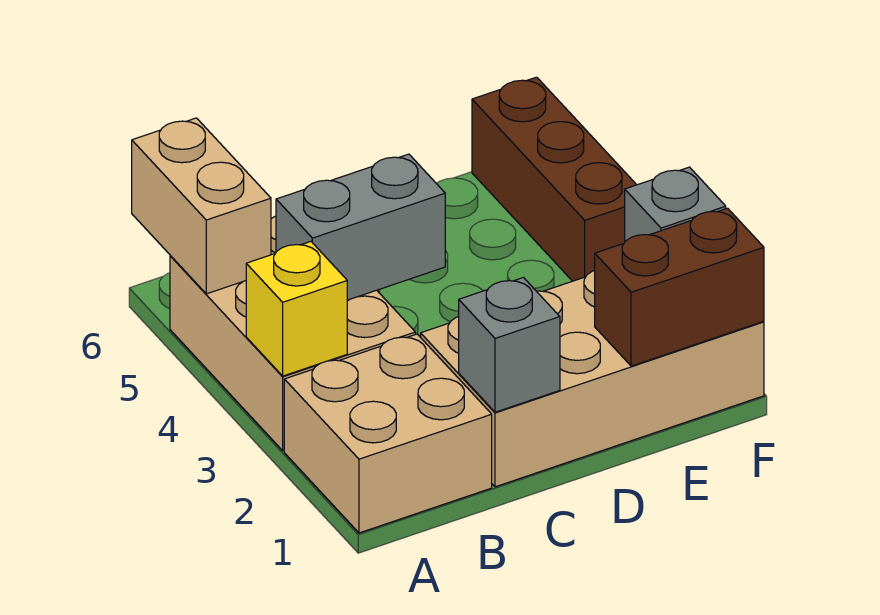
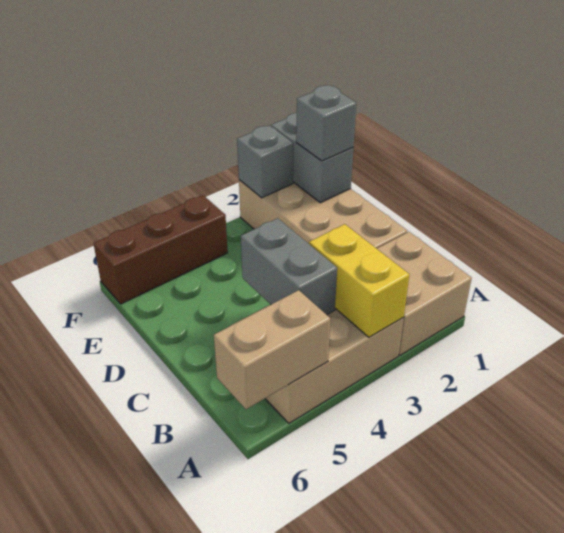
yellow brick A3 level 2 -> yellow brick A3:B3 level 2
grey brick C1 level 2 -> grey brick E1 level 3
brown brick E1:F1 level 2 -> grey brick E1:F1 level 2

